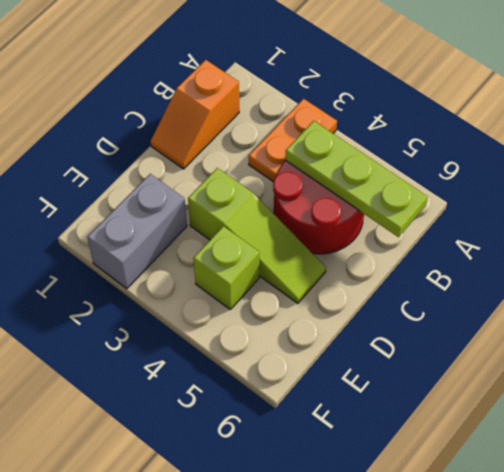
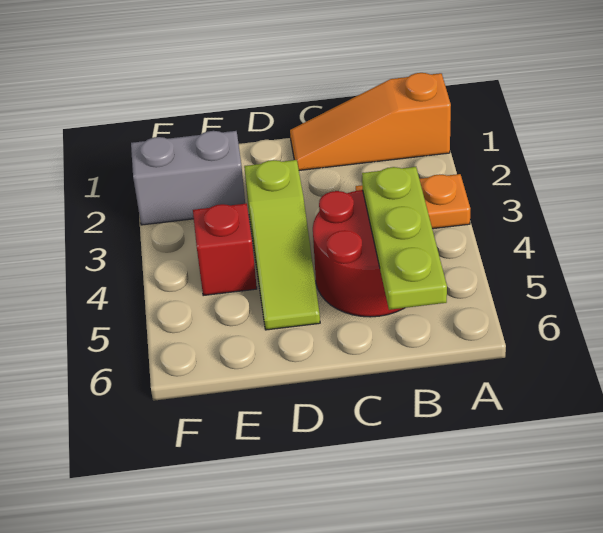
orange slope B1:C1 level 1 top B -> orange slope A1:C1 level 1 top A
lime brick E4 level 1 -> red brick E4 level 1

